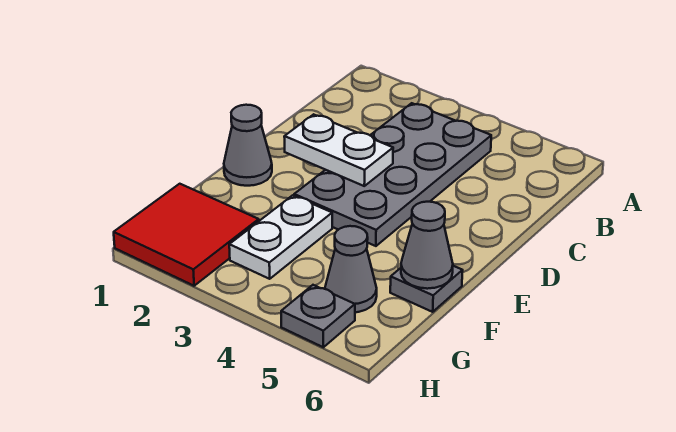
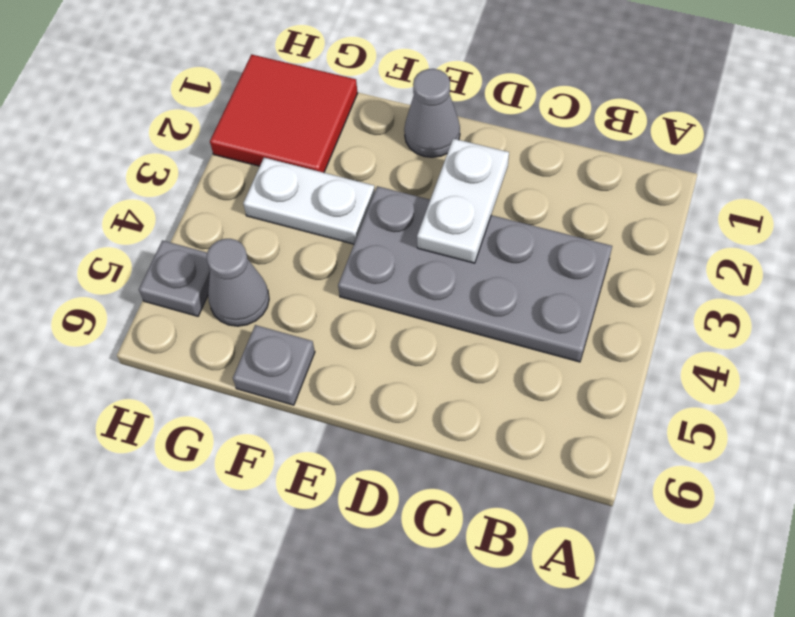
grey cone F6 level 2 -> none

